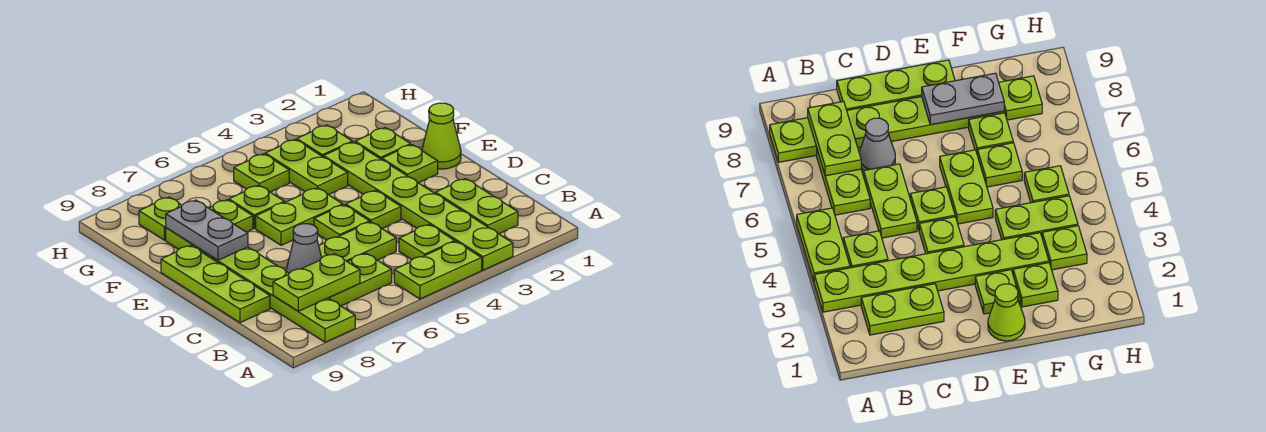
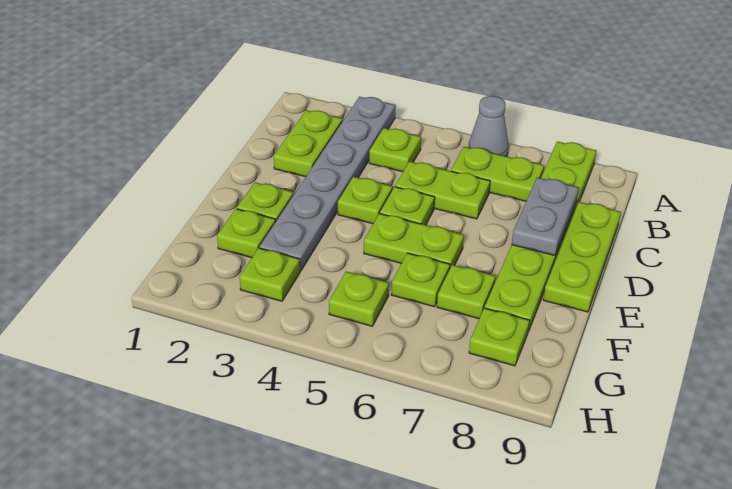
lime plate A3:F3 level 1 -> grey plate A3:F3 level 1
lime plate A4:A5 level 1 -> none
lime plate B7:B8 level 2 -> none
grey cone C7 level 1 -> grey cone A6 level 1
lime cone E1 level 1 -> none
grey plate E8:F8 level 2 -> grey plate C8:D8 level 2
lime plate F4:G4 level 1 -> none

